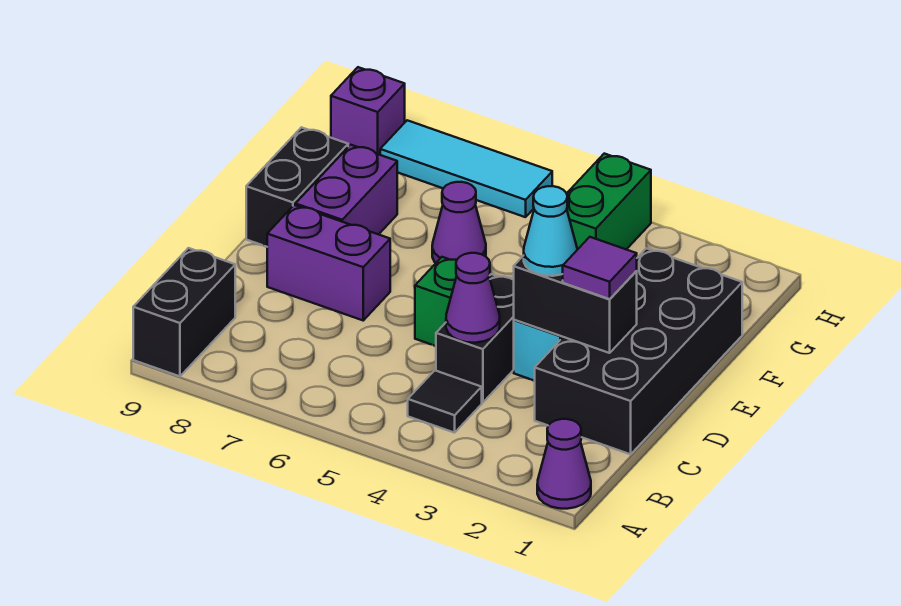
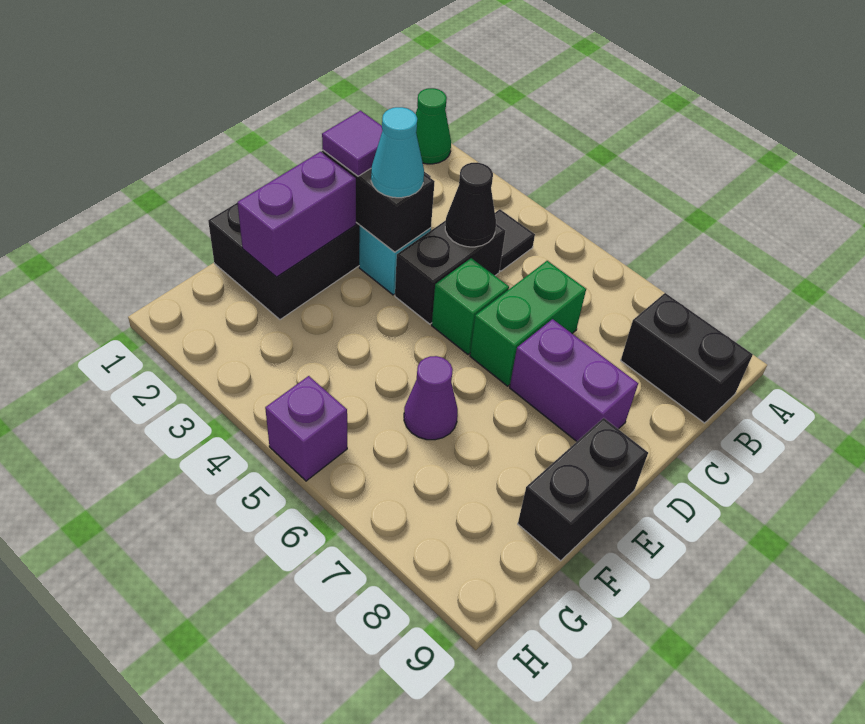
purple cone A1 level 1 -> green cone A1 level 1
black brick A9:B9 level 1 -> black brick B8:B9 level 1
purple cone C4 level 2 -> black cone C4 level 2
purple brick E8:F8 level 1 -> purple brick E2:F2 level 2
green brick G4:H4 level 1 -> green brick C6:D6 level 1
cyan tile H6:H8 level 1 -> none
purple brick H9 level 1 -> purple brick H5 level 1

